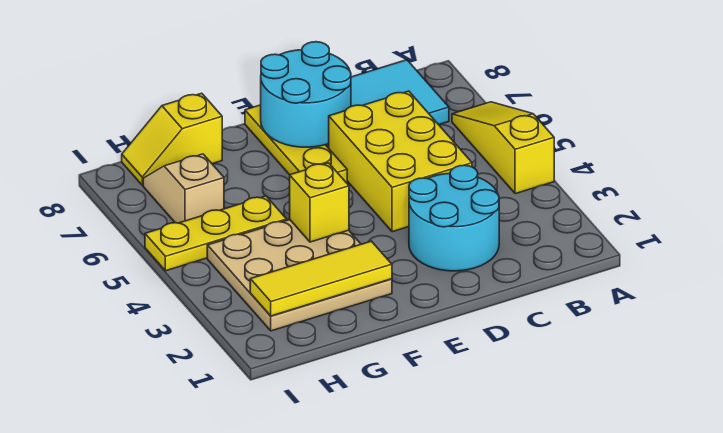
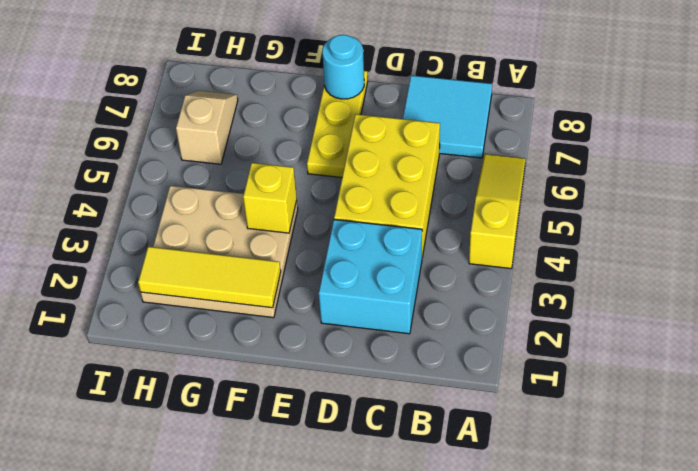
cyan round brick C2:D3 level 1 -> cyan brick C2:D3 level 1
cyan round brick D7:E8 level 2 -> cyan round brick E8 level 2
yellow plate G5:I5 level 1 -> none
yellow slope G8:H8 level 1 top G -> none

